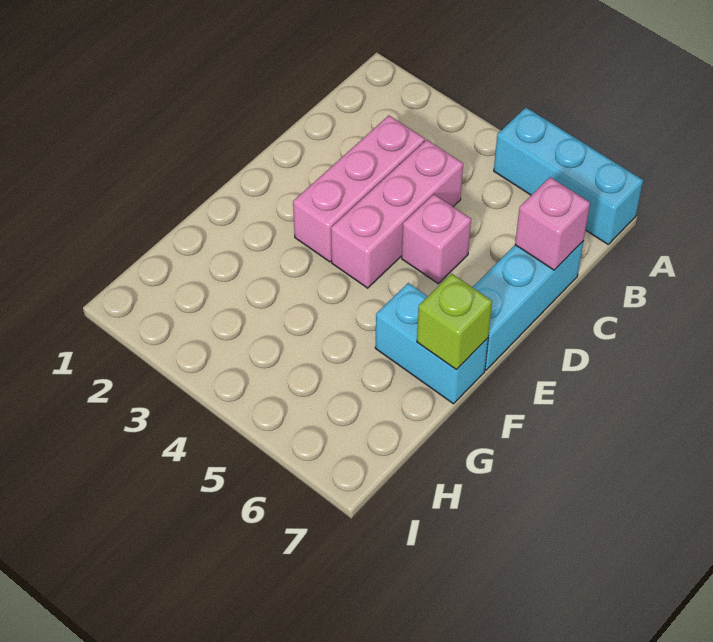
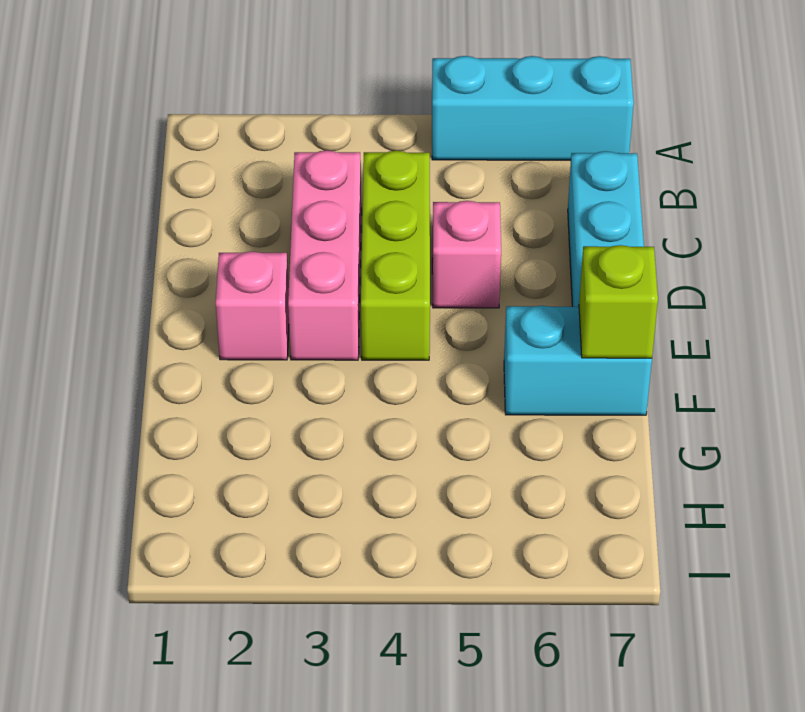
pink brick C4:E4 level 1 -> lime brick C4:E4 level 1
pink brick C7 level 2 -> pink brick E2 level 1

